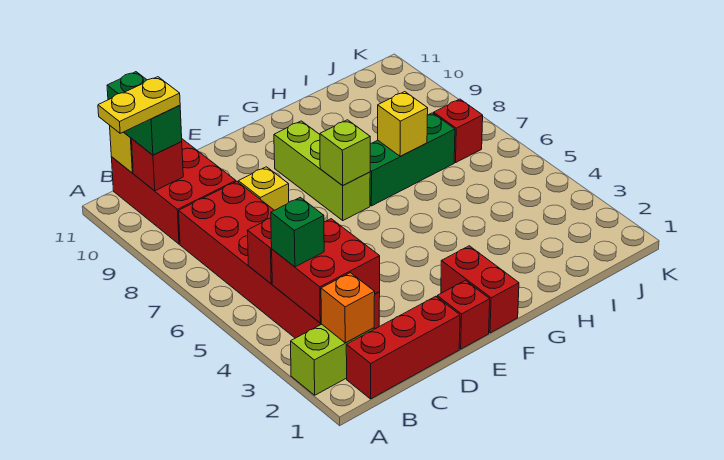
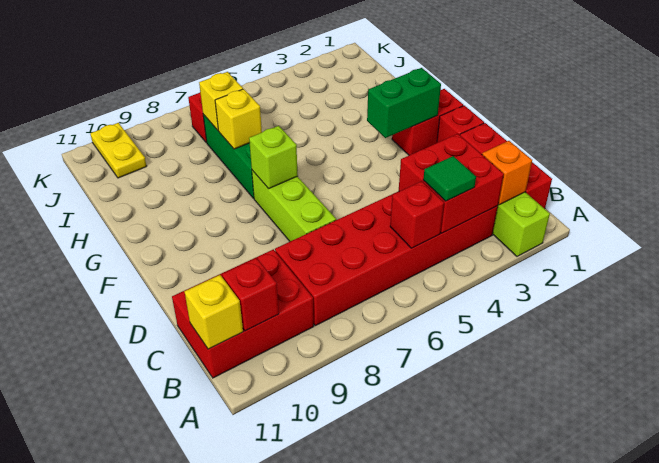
yellow plate A10:B10 level 4 -> yellow plate J10:K10 level 1
green brick B4 level 3 -> green tile B4 level 3
green brick B10:B11 level 3 -> green brick F2:F3 level 2
yellow brick D8 level 1 -> yellow brick I7 level 2
lime brick F7:F9 level 1 -> lime brick D7:F7 level 1

